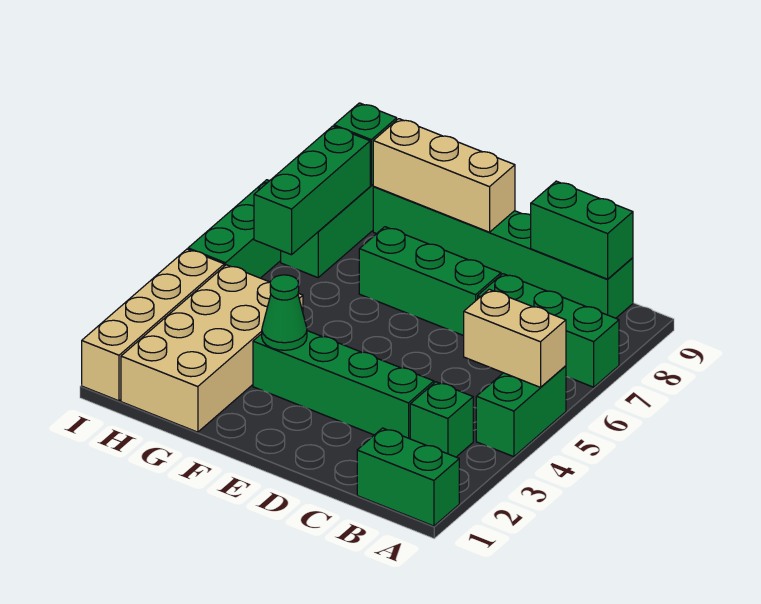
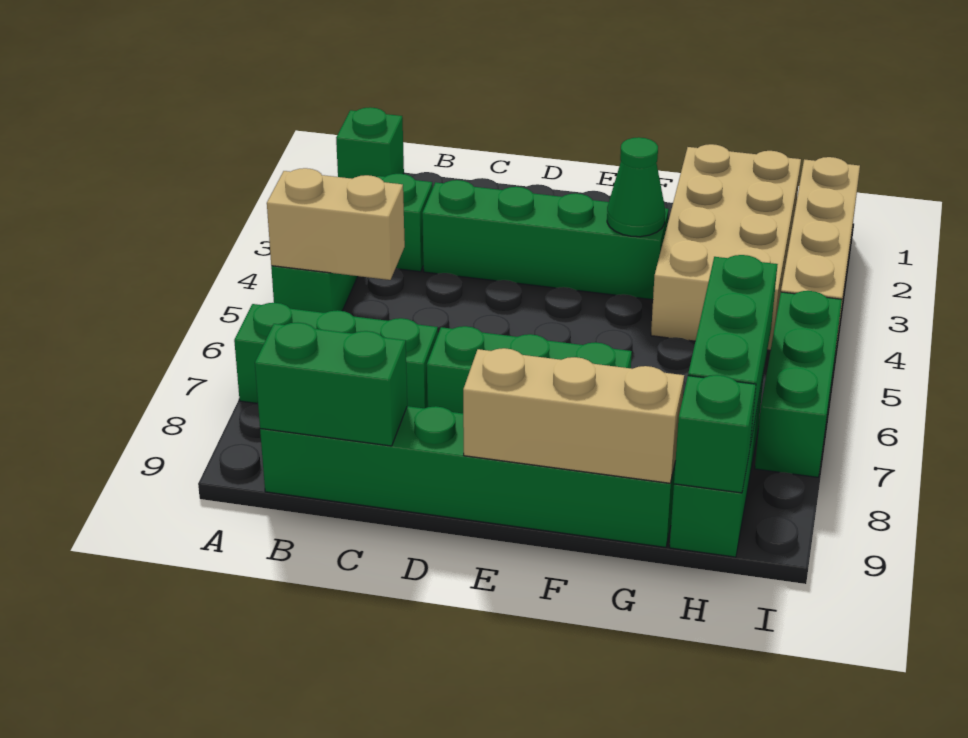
green brick A1:B1 level 1 -> green brick A1 level 1

